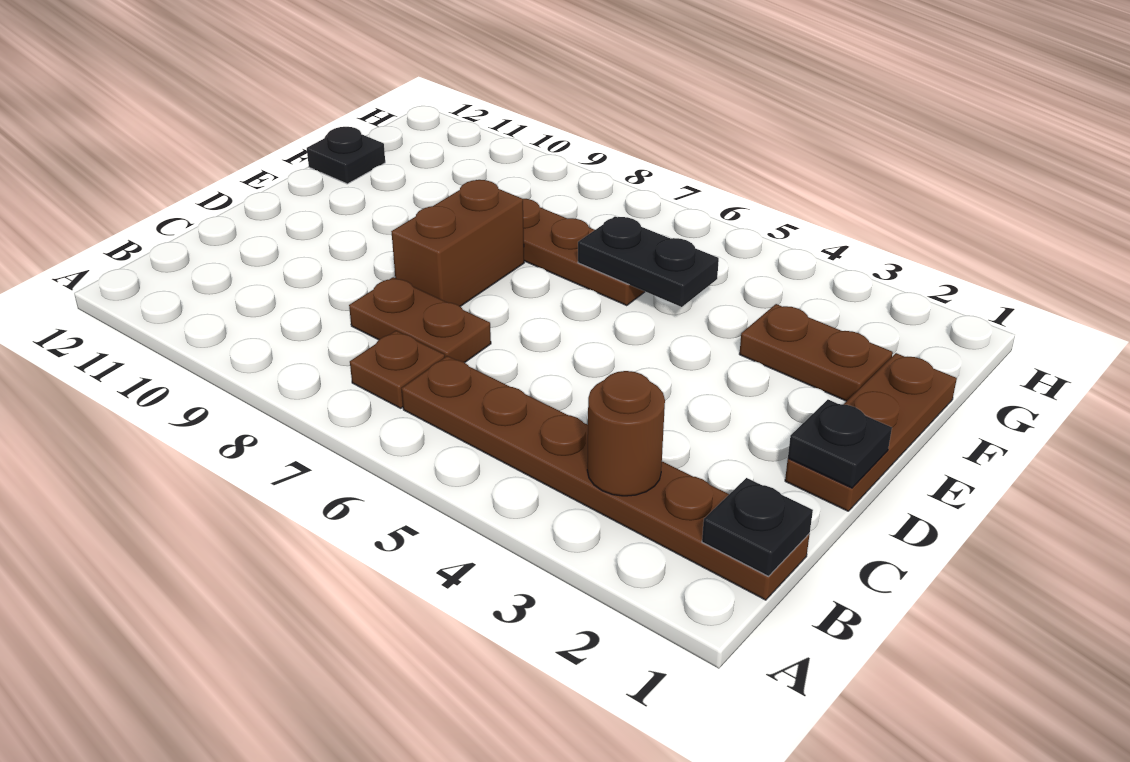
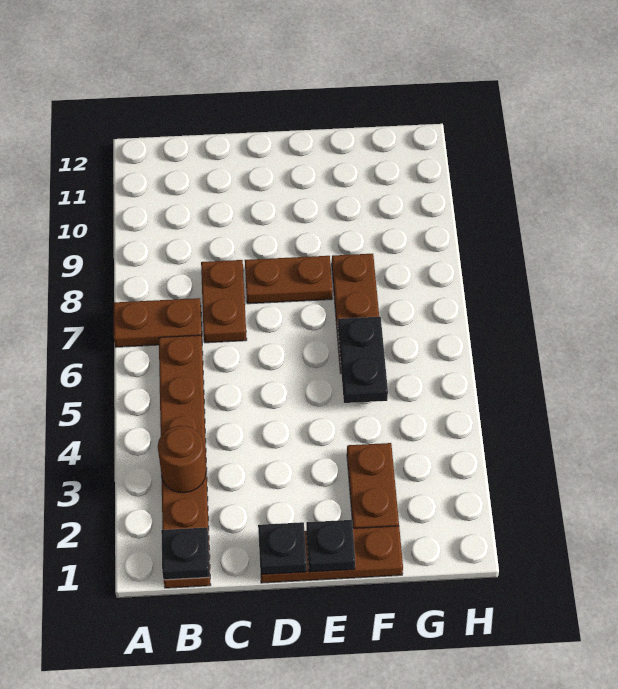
brown plate B7 level 1 -> brown plate A7:B7 level 1
brown brick D8:E8 level 1 -> brown plate D8:E8 level 1
black plate F12 level 1 -> black plate E1 level 2

